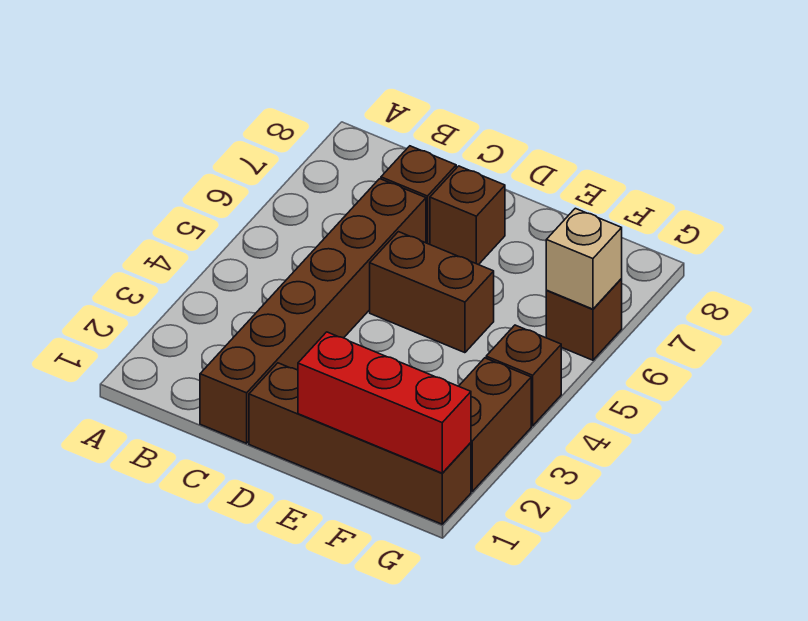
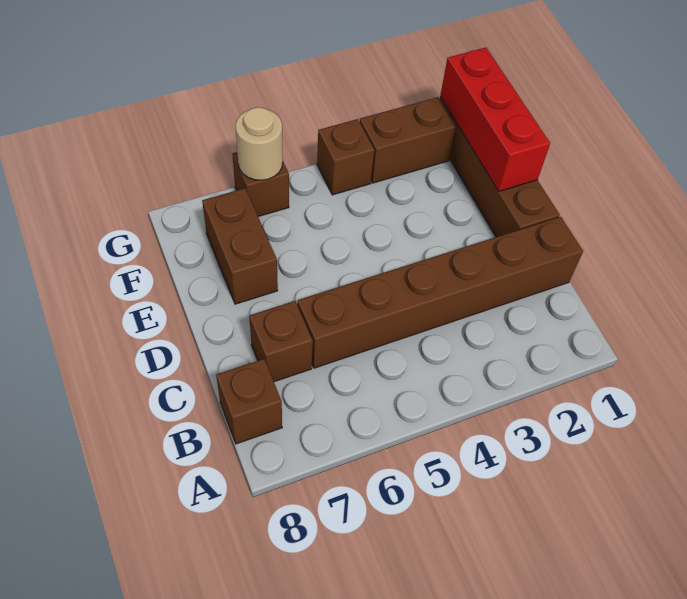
brown brick D5:E5 level 1 -> brown brick E7:F7 level 1
brown brick D7 level 1 -> brown brick B8 level 1
tan brick G6 level 2 -> tan round brick G6 level 2

